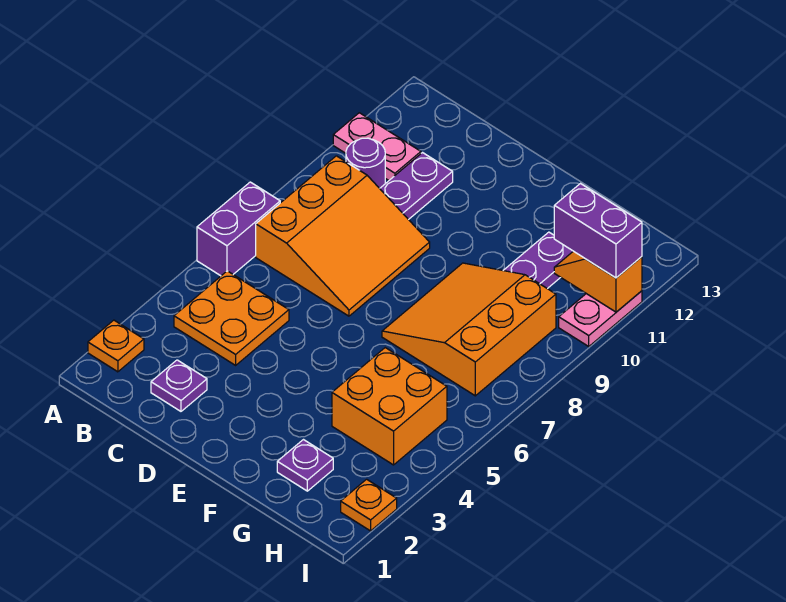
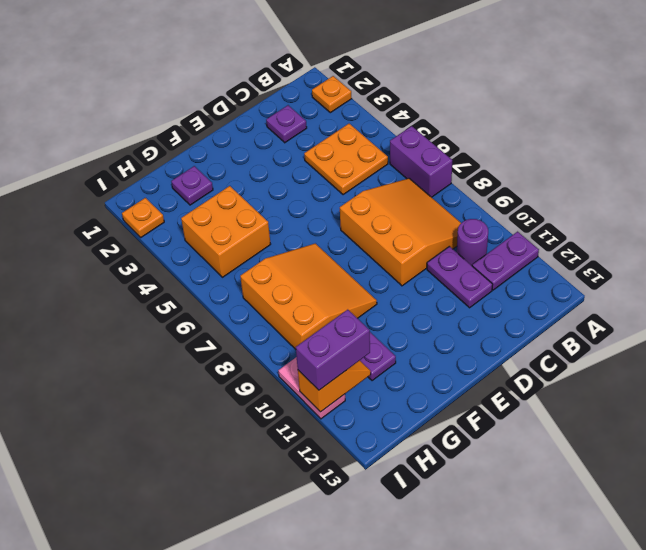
pink plate A11:B11 level 1 -> purple plate A11:B11 level 1
orange slope B7:D9 level 1 top B -> orange slope B7:D9 level 1 top D

